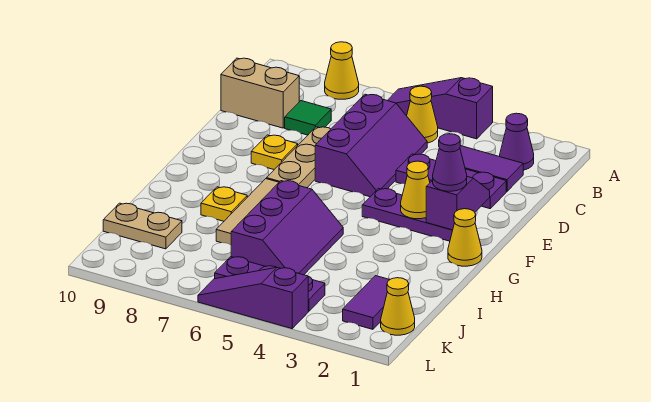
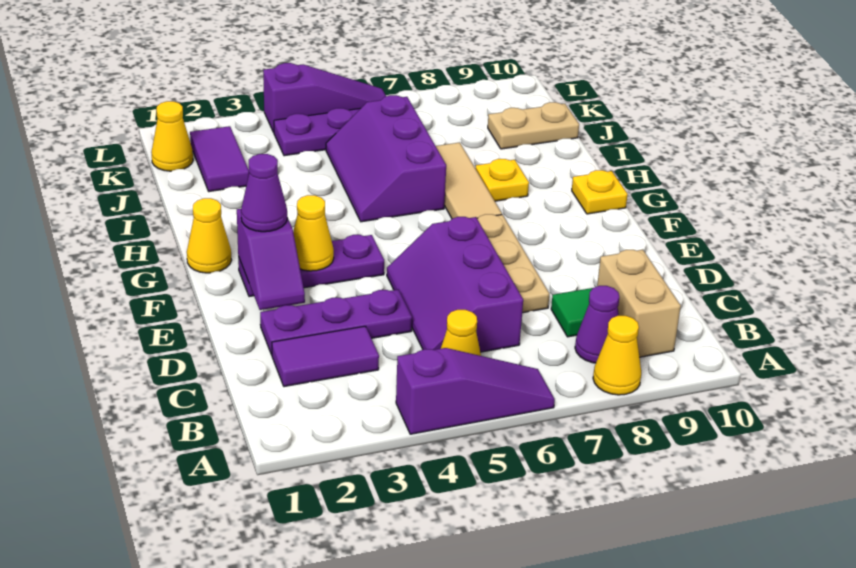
purple cone B2 level 1 -> purple cone B8 level 1
tan brick C9:C10 level 1 -> tan brick B9:C9 level 1
yellow plate E8 level 1 -> yellow plate G10 level 1

